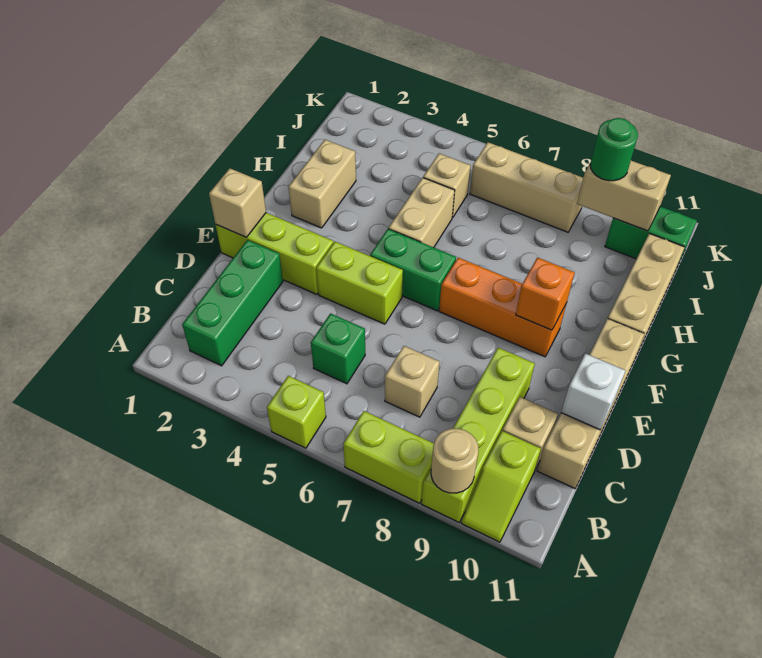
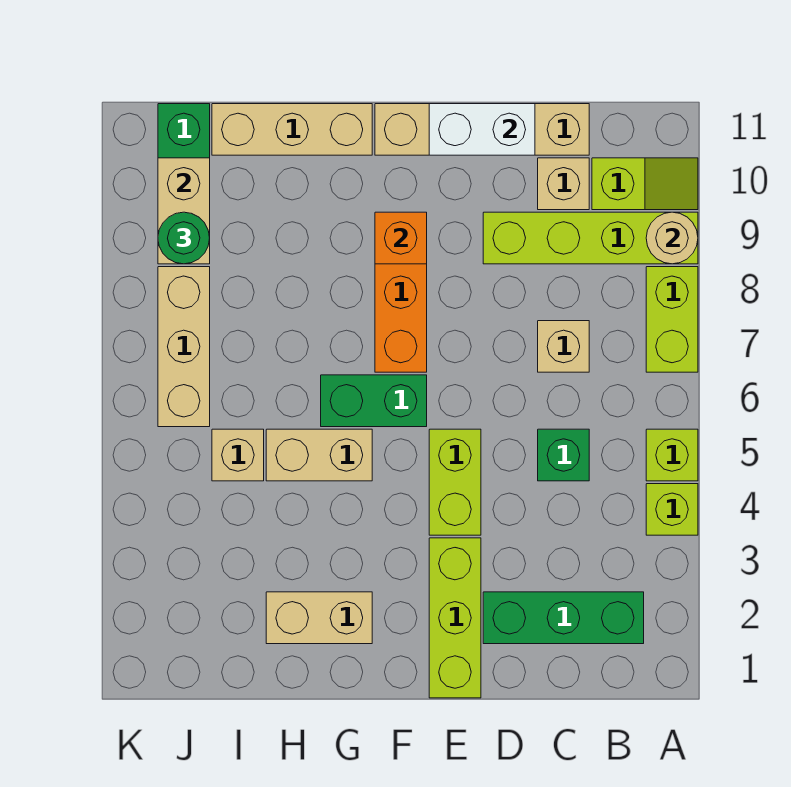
none -> lime brick A4 level 1
white brick D11 level 2 -> white brick D11:E11 level 2
tan brick E1 level 2 -> none
green brick F5:F6 level 1 -> green brick F6:G6 level 1

